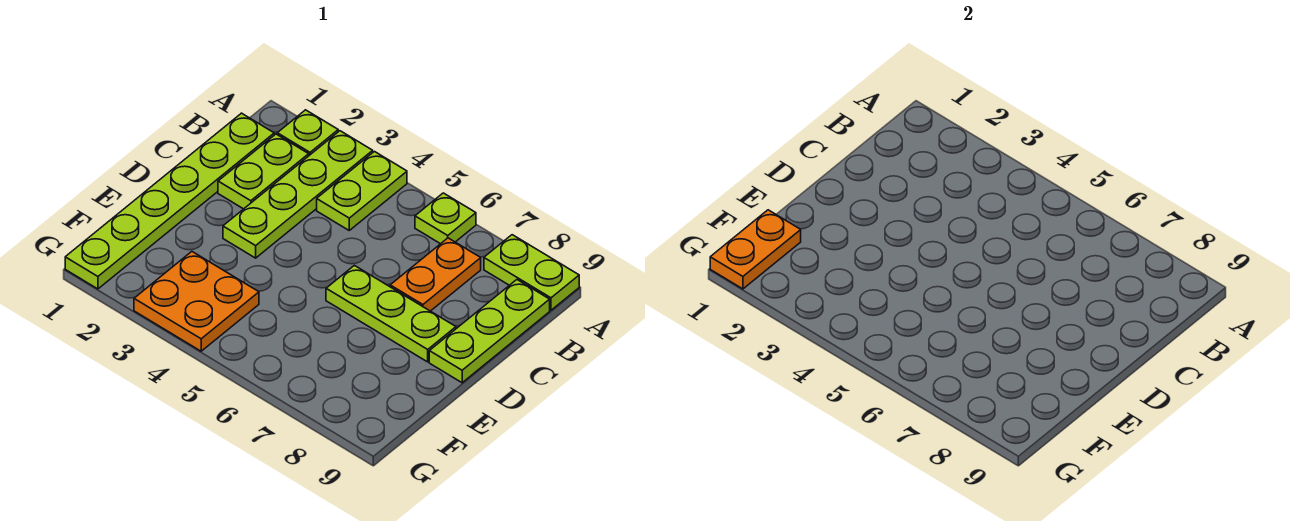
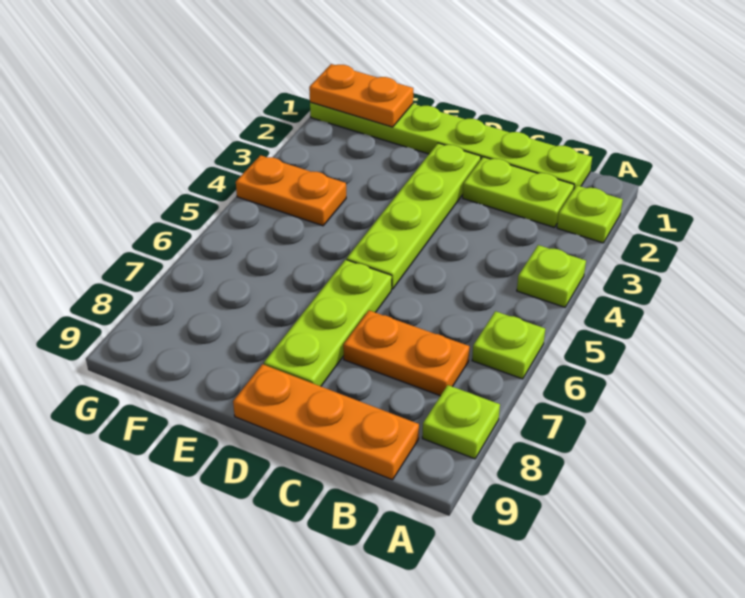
lime plate A3:D3 level 1 -> lime plate D2:D5 level 1
lime plate A4:B4 level 1 -> lime plate A4 level 1
lime plate A8:A9 level 1 -> lime plate A8 level 1
lime plate B9:D9 level 1 -> orange plate B9:D9 level 1
orange plate F3:G4 level 1 -> orange plate F4:G4 level 1

